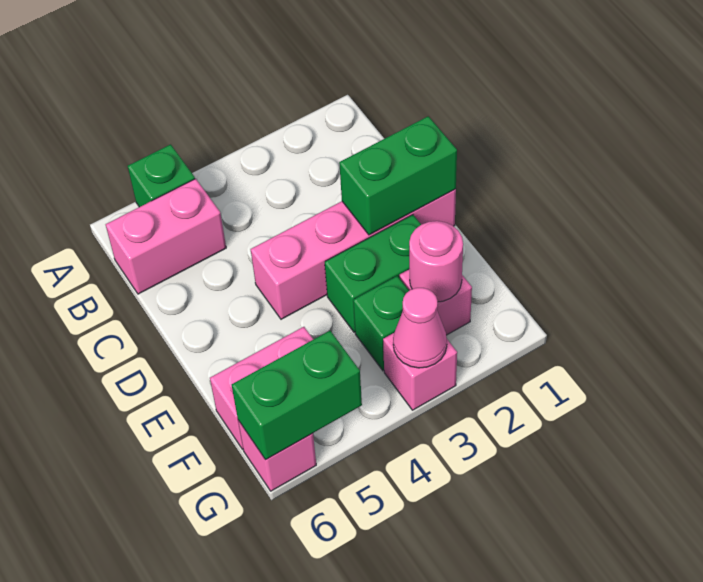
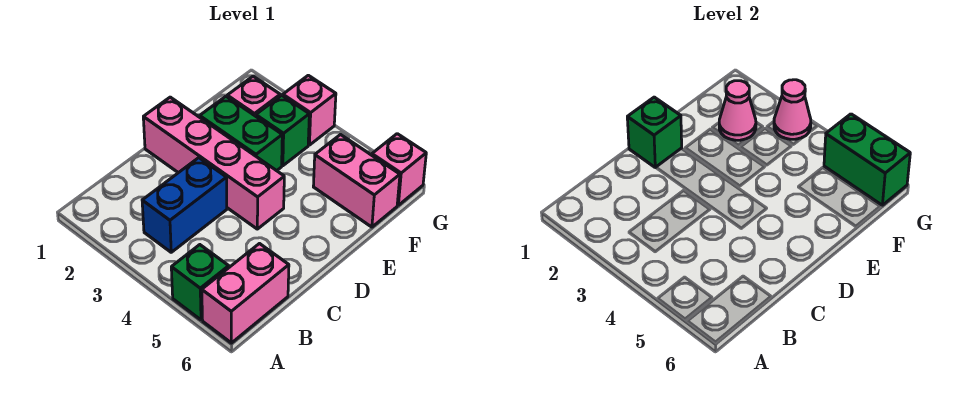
none -> blue brick B3:C3 level 1
pink brick B5:B6 level 1 -> pink brick A6:B6 level 1
green brick D1:D2 level 2 -> green brick D1 level 2
pink round brick F2 level 2 -> pink cone F2 level 2

